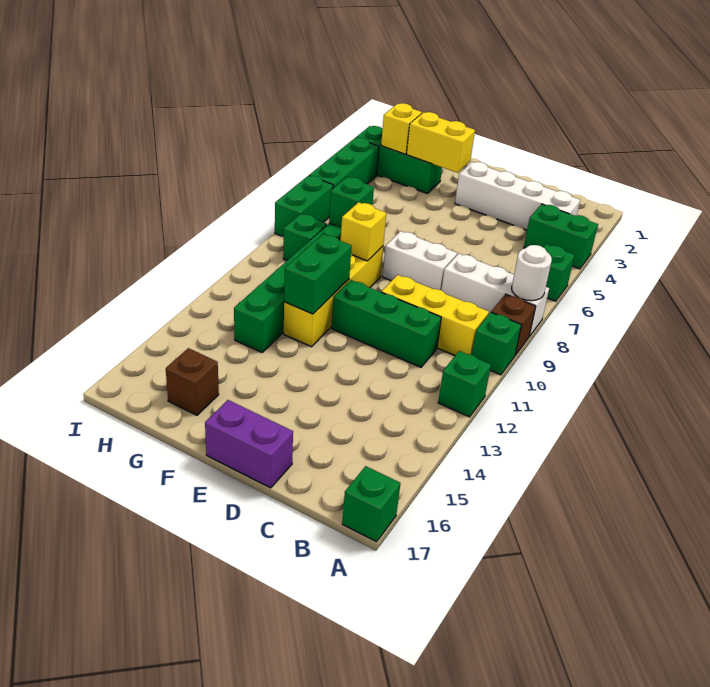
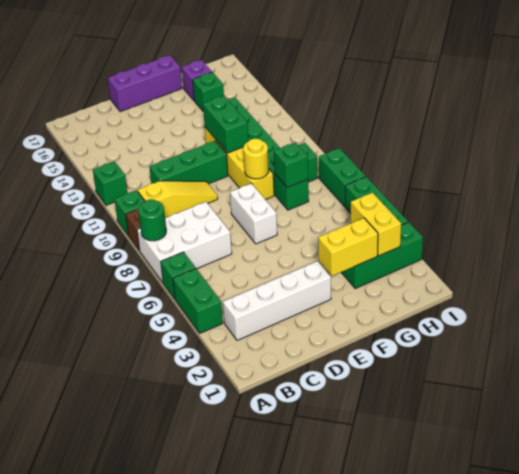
green brick A4:B4 level 1 -> green brick A4:A5 level 1
white brick A8:C8 level 1 -> white brick A7:C8 level 1
white round brick A8 level 2 -> green round brick A8 level 2
green brick A17 level 1 -> green brick G15 level 1
yellow brick B10:D10 level 1 -> yellow slope B10:D10 level 1 top B
white brick D8:E8 level 1 -> white brick E7:E8 level 1
purple brick D17:E17 level 1 -> purple brick D17:F17 level 1
yellow brick F9 level 2 -> yellow round brick F9 level 2
brown brick G16 level 1 -> purple brick G16 level 1
yellow brick H3 level 2 -> yellow brick H3:H4 level 2

